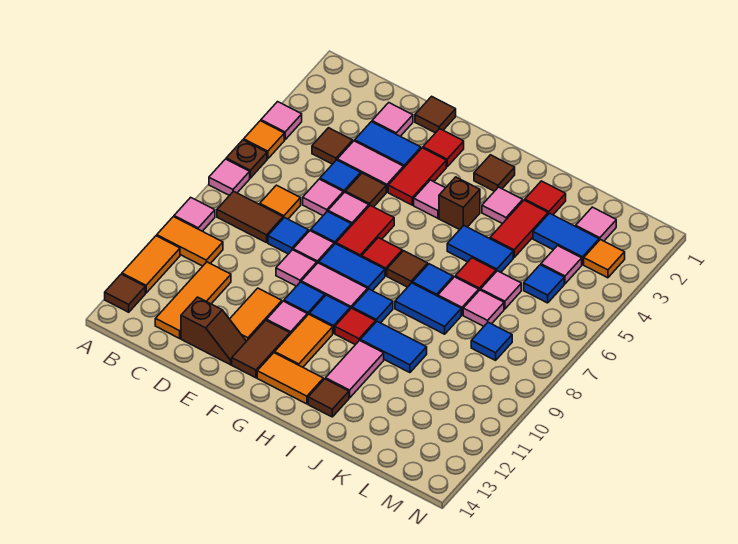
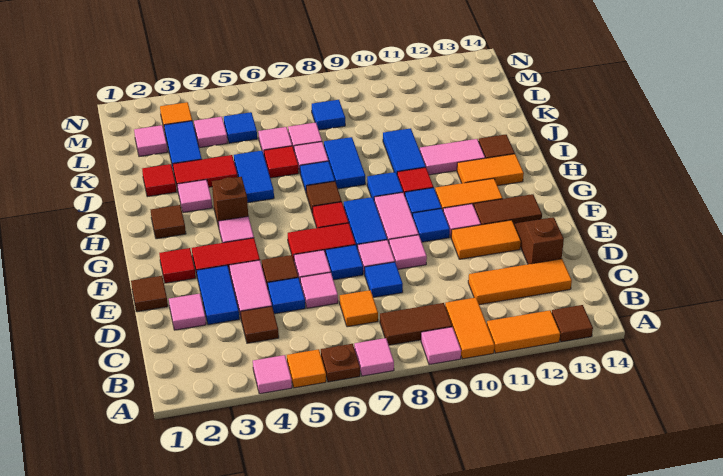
brown tile B8:C8 level 1 -> brown tile B8:B9 level 1
orange tile G13:H13 level 1 -> orange tile H12:H13 level 1

